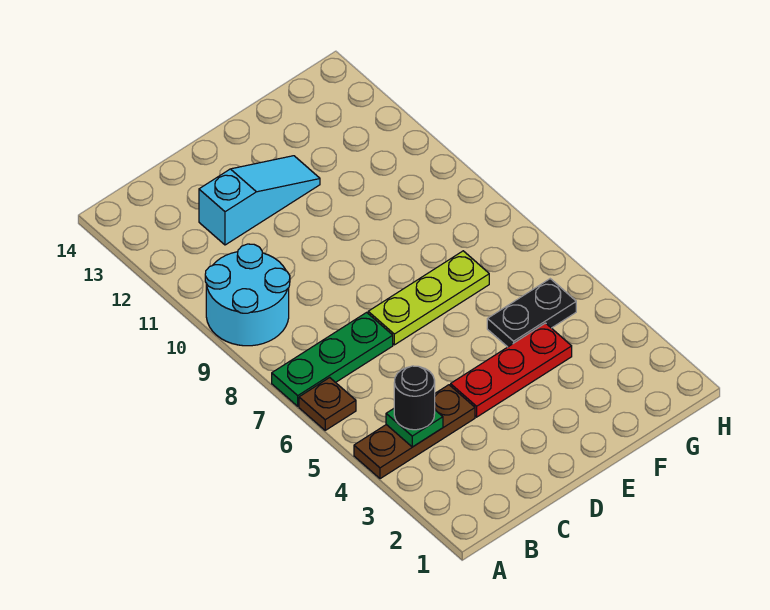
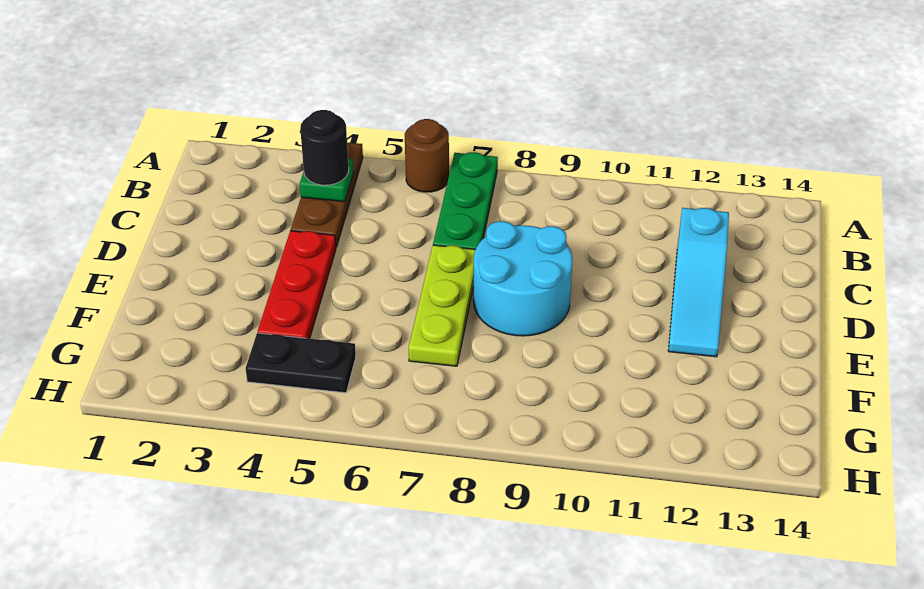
brown plate A6 level 1 -> brown round brick A6 level 1
cyan round brick A9:B10 level 1 -> cyan round brick D8:E9 level 1
black plate F5:G5 level 1 -> black plate G4:G5 level 1

